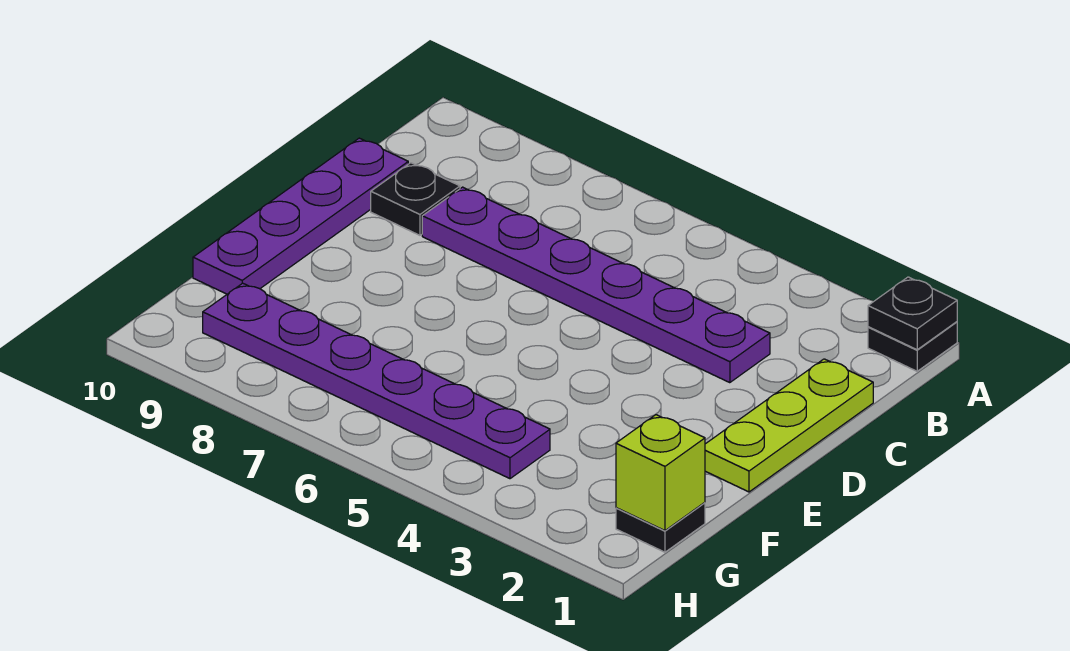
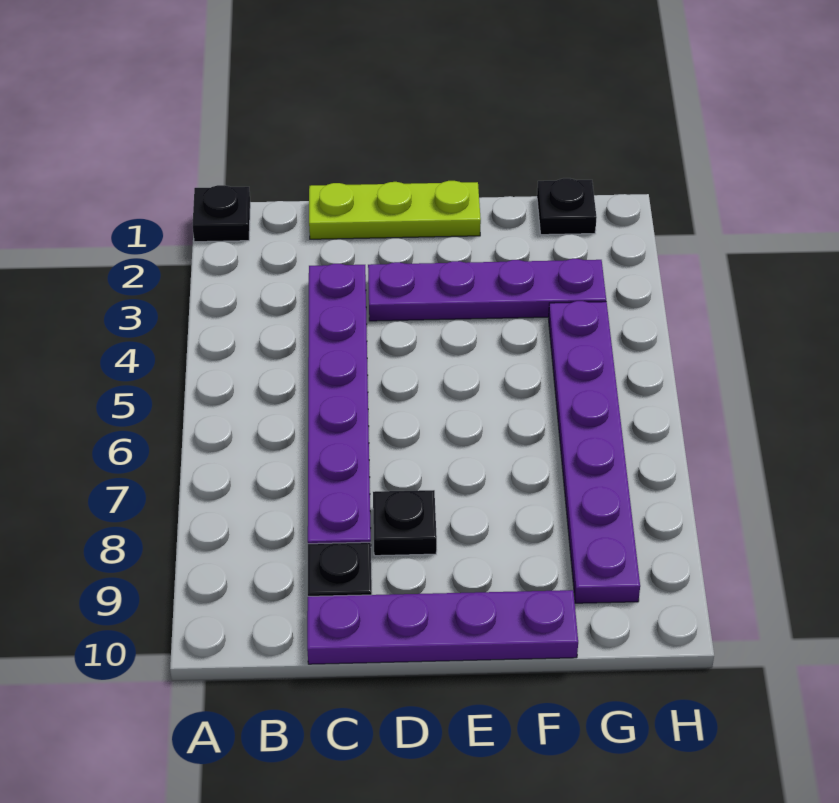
black plate A1 level 2 -> black plate D8 level 1
none -> purple plate D3:G3 level 1
lime brick G1 level 2 -> none

